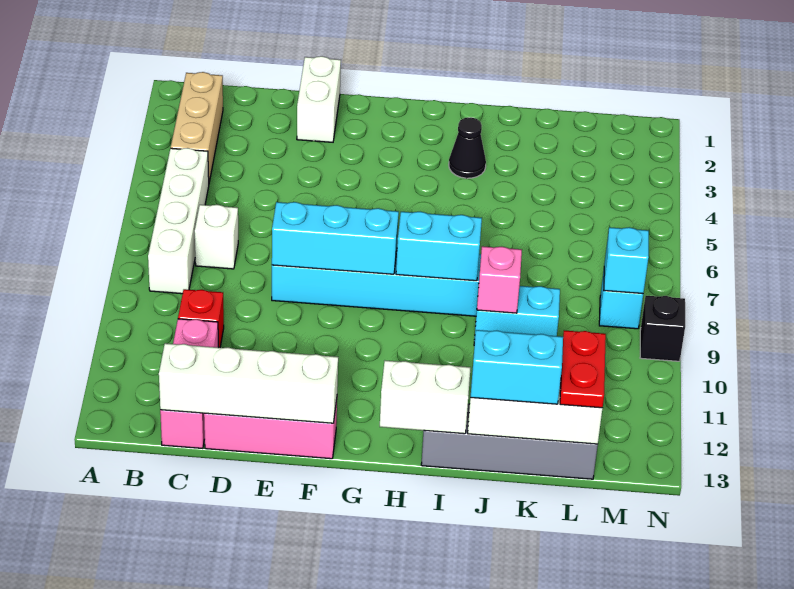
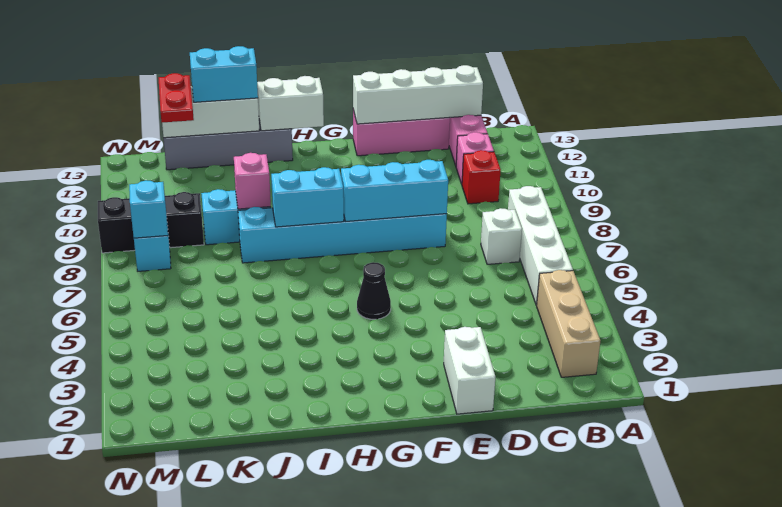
black cone I3 level 1 -> black cone G5 level 1
black brick N9 level 1 -> black brick L9:N9 level 1

